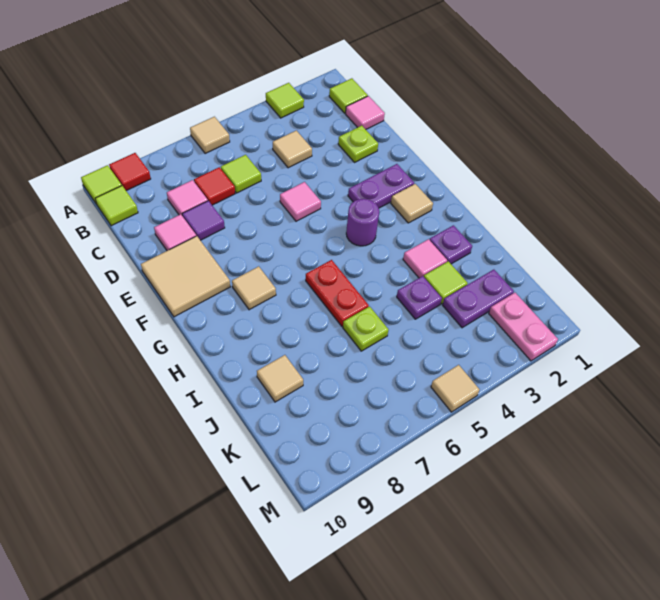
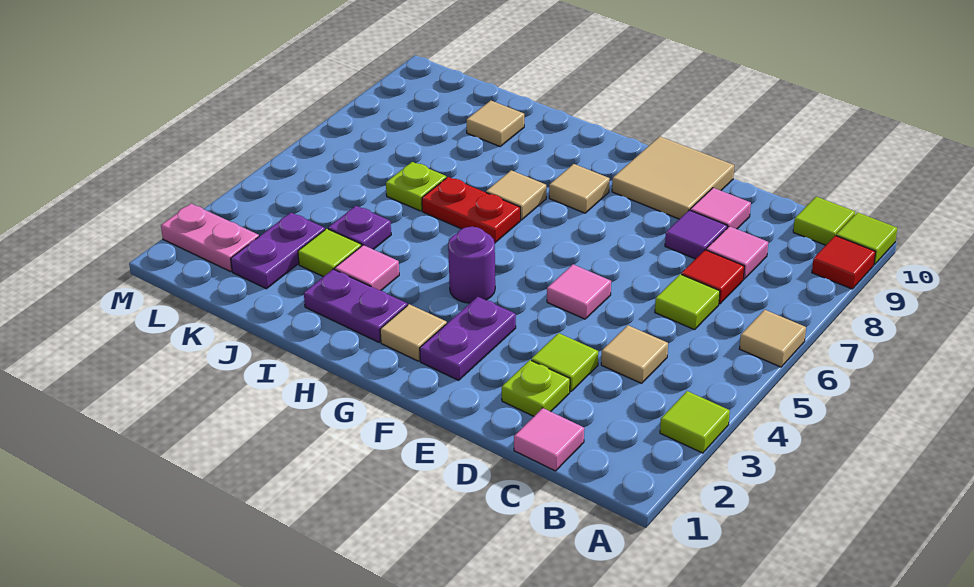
lime tile B1 level 1 -> lime tile D3 level 1
purple plate I2 level 1 -> purple plate H2:I2 level 1
tan tile M5 level 1 -> tan tile H7 level 1

